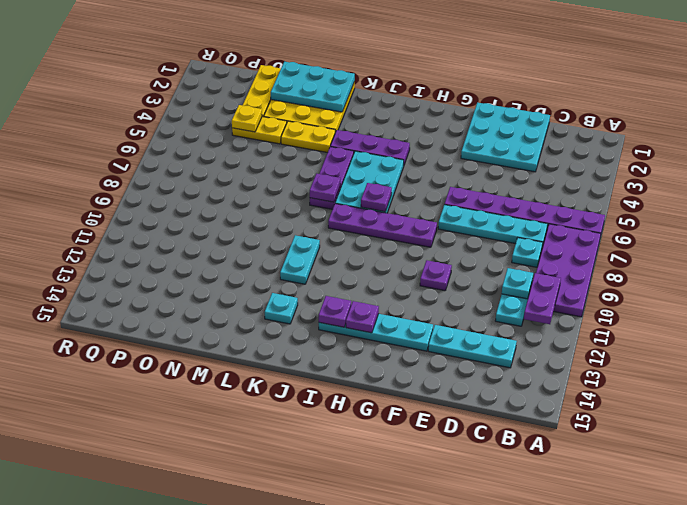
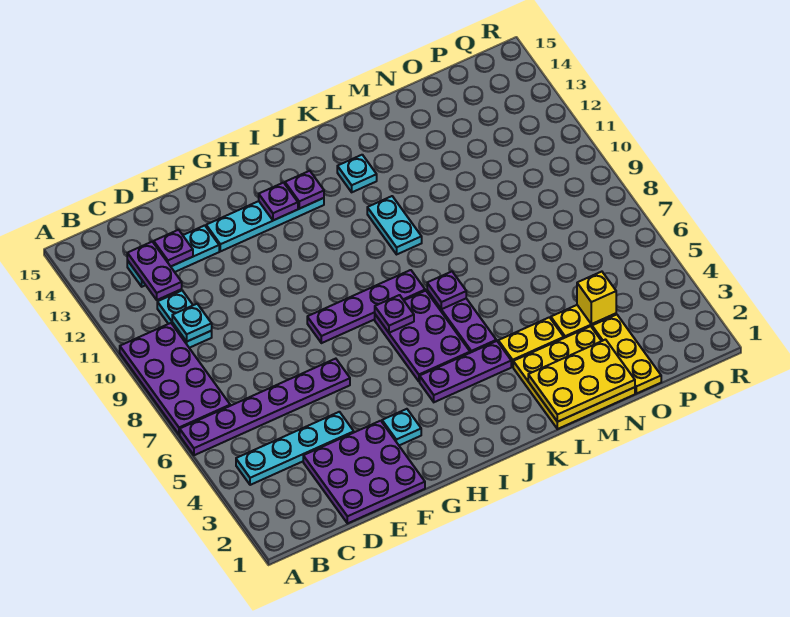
purple plate B10:B11 level 2 -> purple plate C12:C13 level 2
cyan plate C7:F7 level 1 -> cyan plate B4:E4 level 1
cyan plate C8 level 1 -> cyan plate G3 level 1
cyan plate D1:F3 level 1 -> purple plate D1:F3 level 1
purple plate F10 level 1 -> purple plate D13 level 2
cyan plate I5:J7 level 1 -> purple plate I5:J7 level 1
cyan plate L1:N2 level 2 -> yellow plate L1:N2 level 2
yellow plate O4 level 2 -> yellow brick O4 level 2

